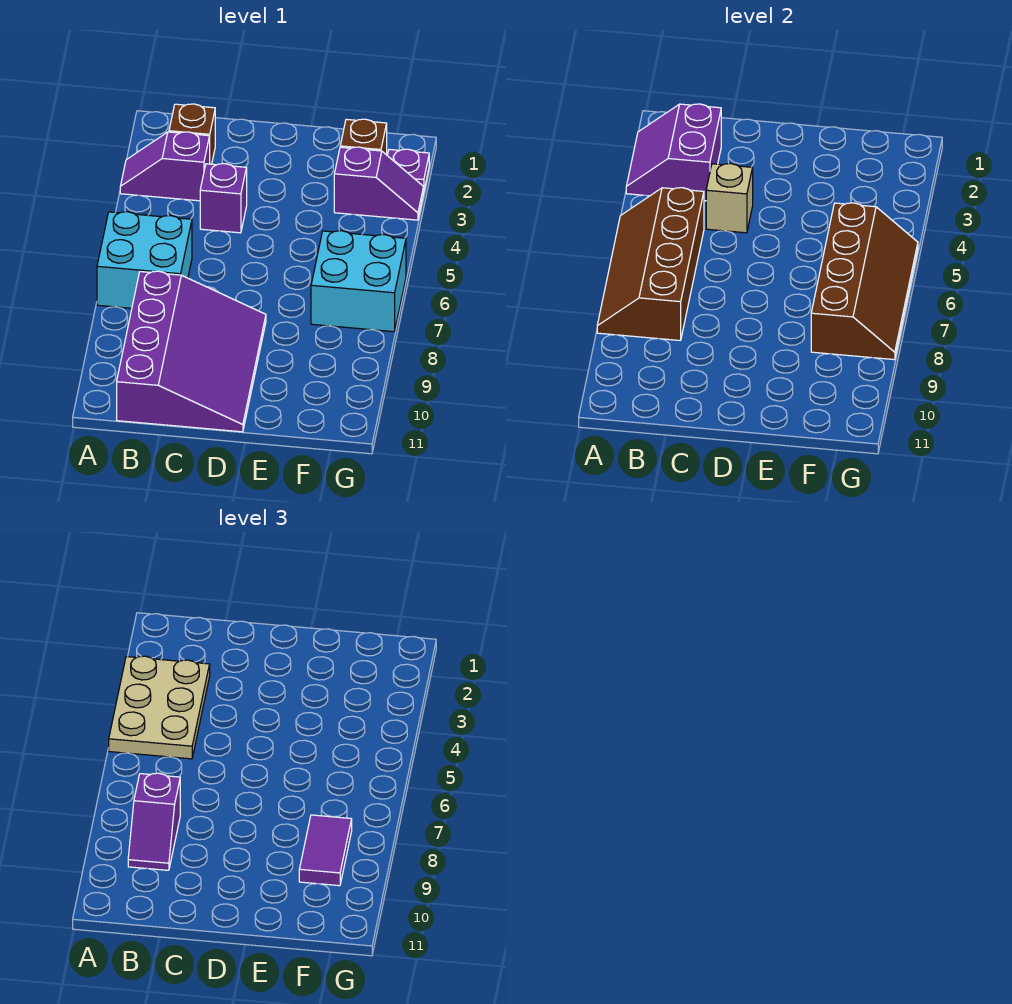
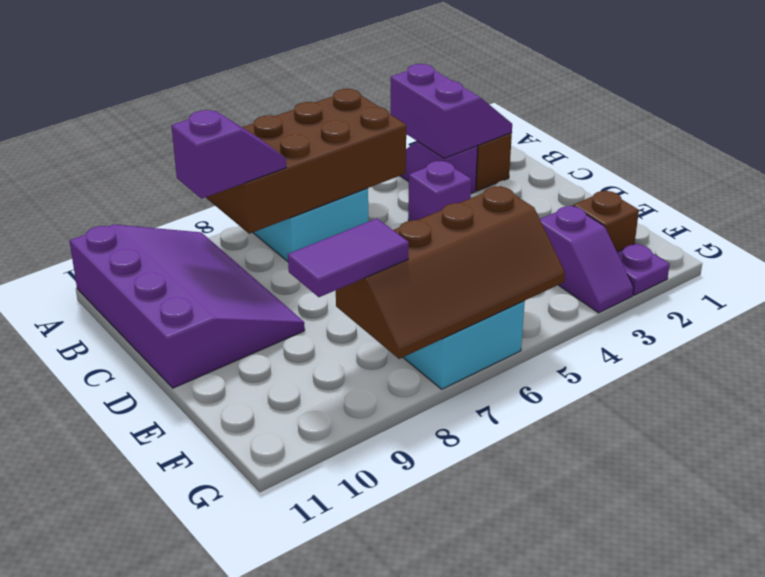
purple slope A2:B3 level 2 top B -> purple slope A2:B3 level 2 top 3
tan plate A3:B5 level 3 -> none
brown slope A5:B8 level 2 top B -> brown brick A5:B8 level 2
purple slope B8:D11 level 1 top B -> purple slope A9:D11 level 1 top 11
purple slope B8:B9 level 3 top 8 -> purple slope B8:B9 level 3 top 9
tan brick C4 level 2 -> none

